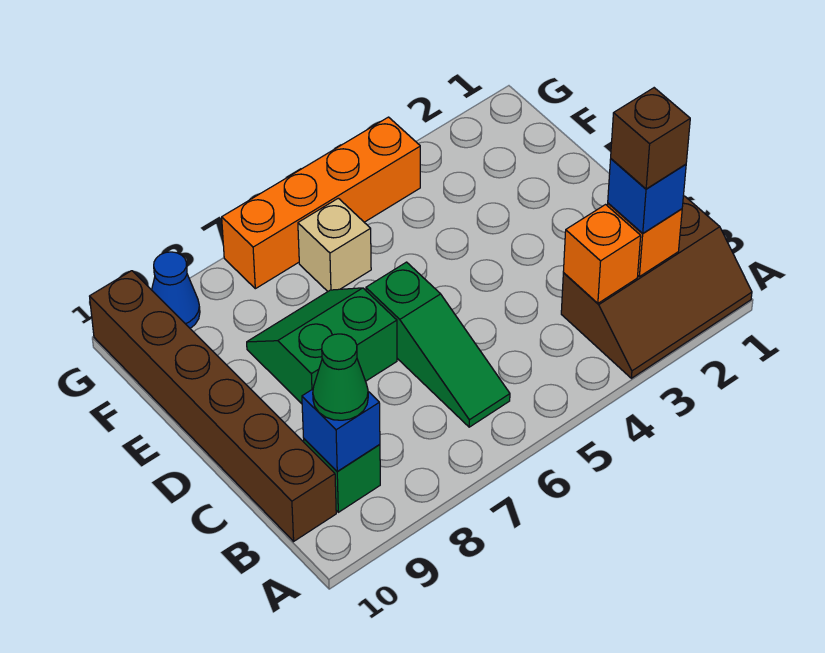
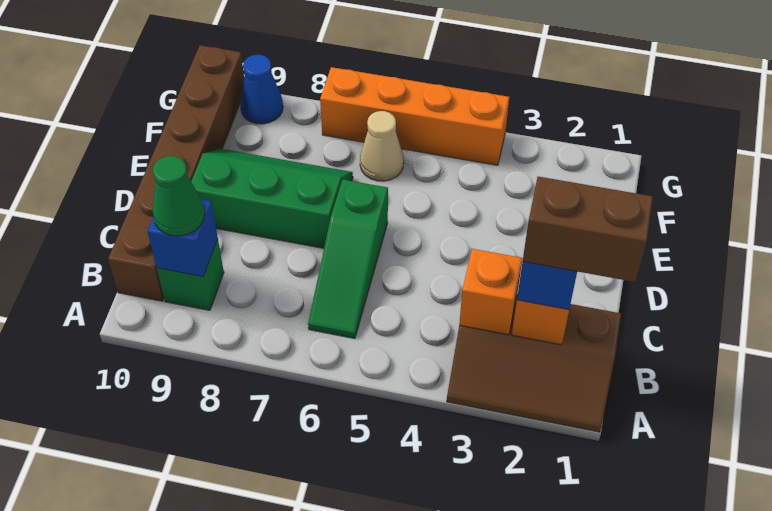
brown brick B2 level 4 -> brown brick B1:B2 level 4
green slope D7:E8 level 1 top D -> green slope D7:E9 level 1 top D
tan brick F6 level 1 -> tan cone F6 level 1

